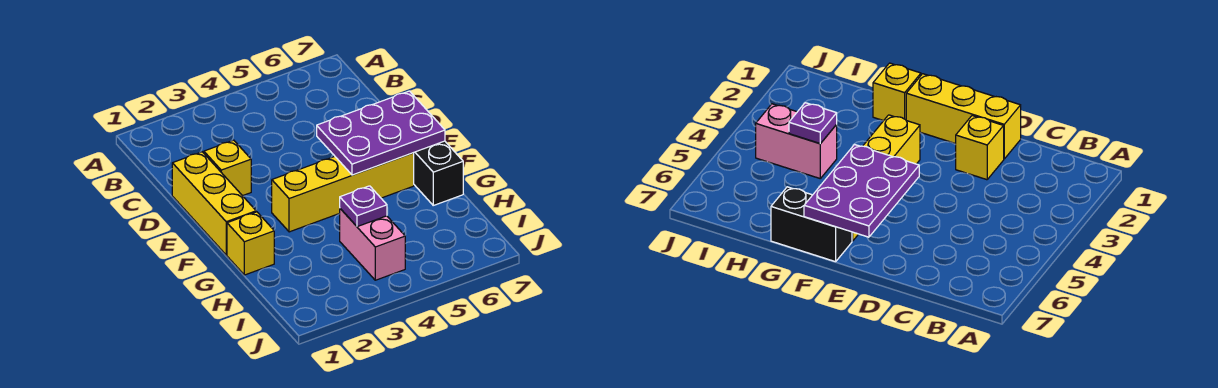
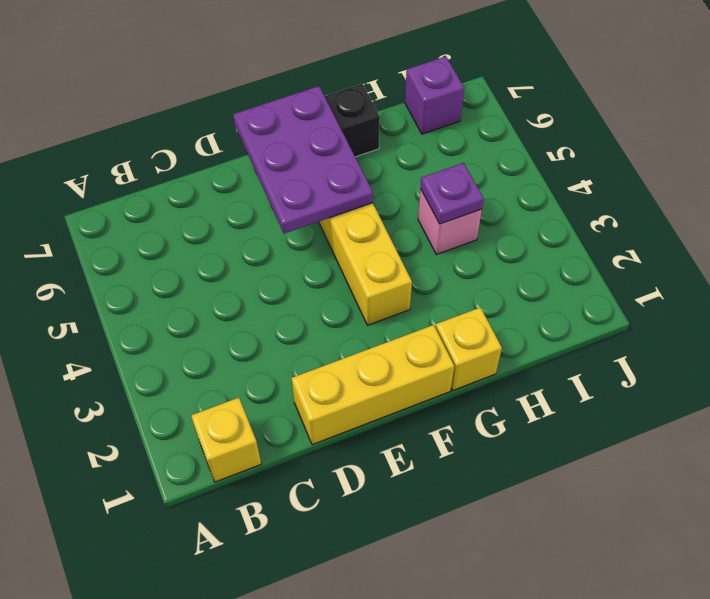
yellow brick D2 level 1 -> yellow brick B1 level 1
pink brick H4:I4 level 1 -> pink brick H4 level 1
none -> purple brick I7 level 1

